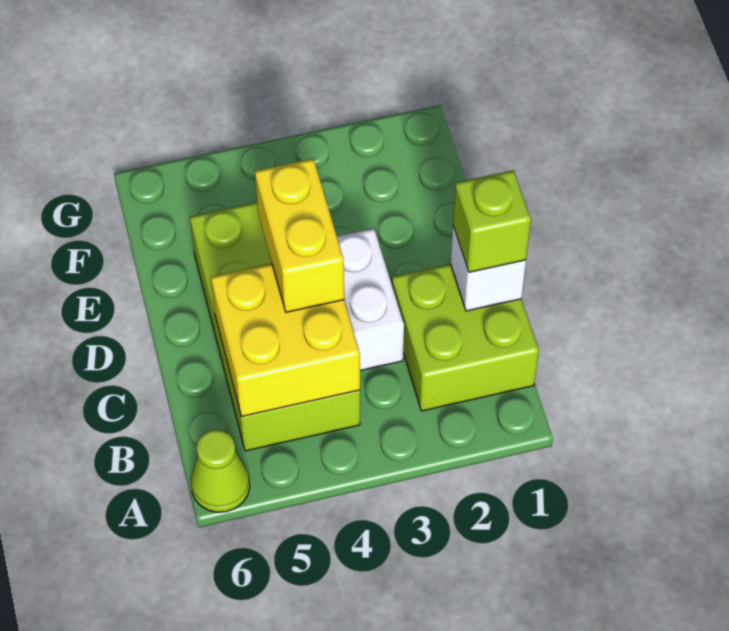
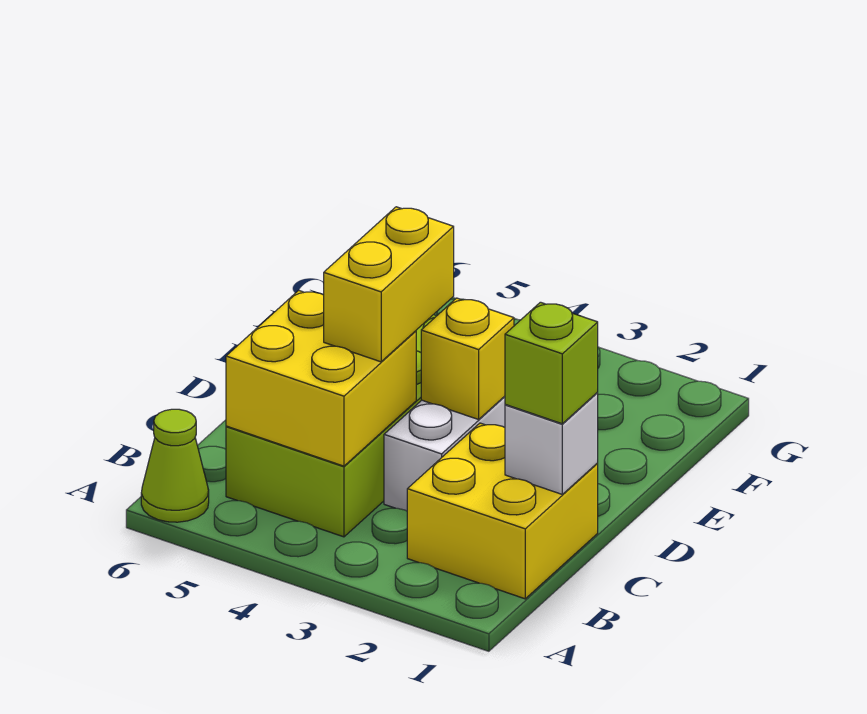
lime brick B1:C2 level 1 -> yellow brick B1:C2 level 1
none -> yellow brick D3 level 2

